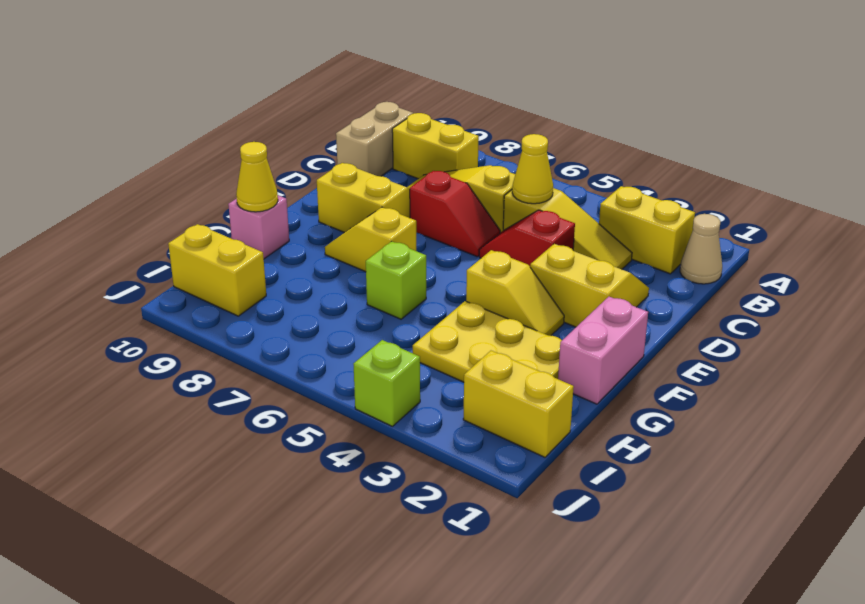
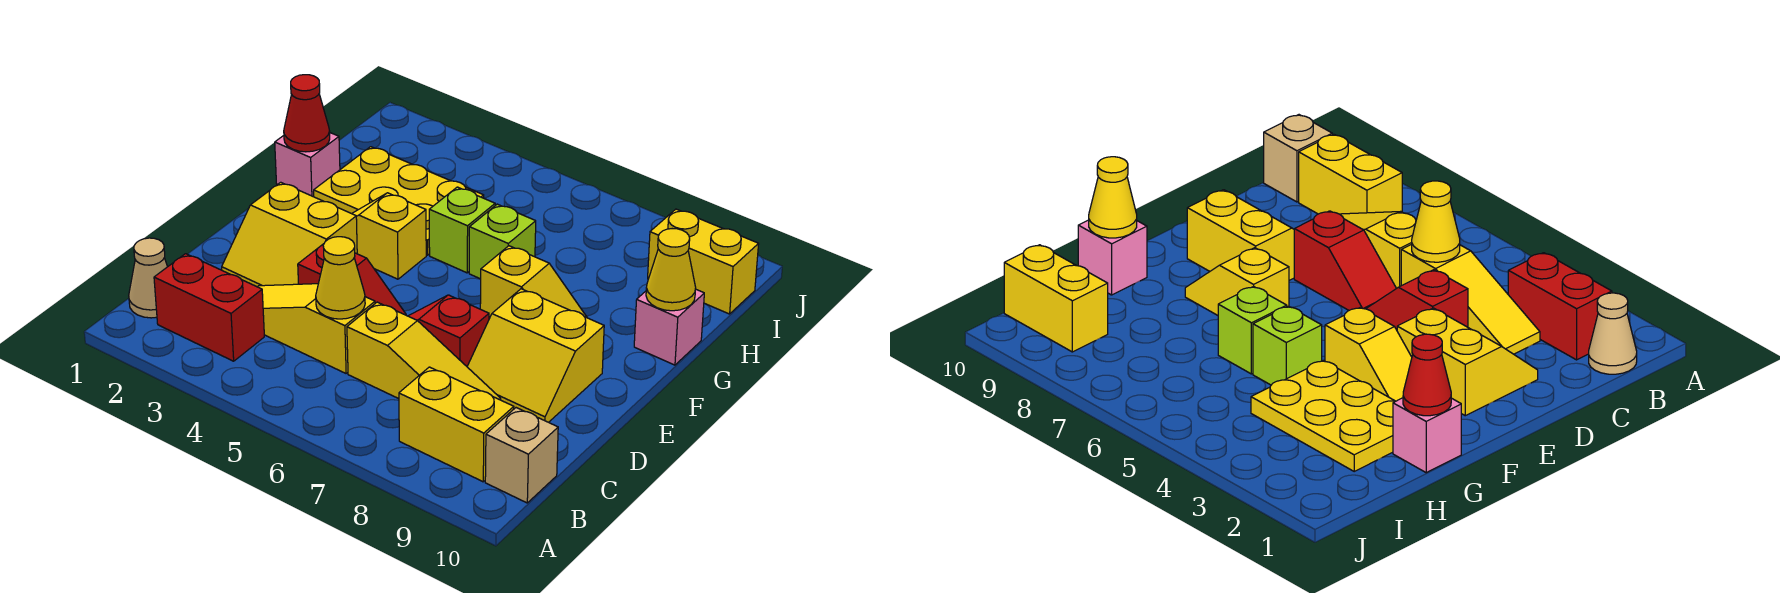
yellow brick B2:B3 level 1 -> red brick B2:B3 level 1
tan brick B10:C10 level 1 -> tan brick B10 level 1
pink brick F1:G1 level 1 -> pink brick G1 level 1
none -> red cone G1 level 2
yellow brick I1:I2 level 1 -> none
lime brick J4 level 1 -> lime brick G5 level 1

